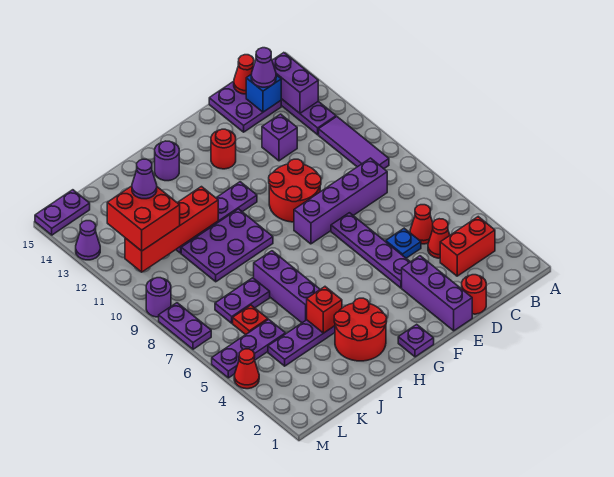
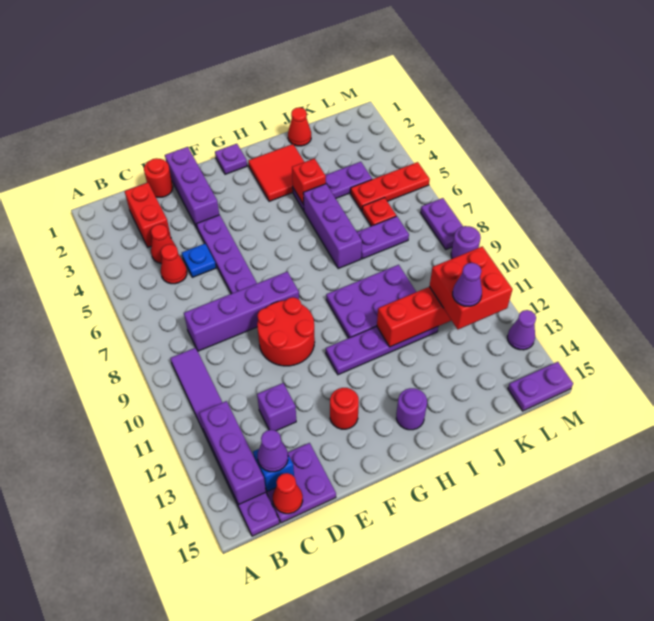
red brick B3:C3 level 1 -> red brick C2:C3 level 1
purple brick B13:B14 level 2 -> purple brick B12:B14 level 2
red round brick H2:I3 level 1 -> red tile H2:I3 level 1
purple plate K5:M5 level 1 -> red plate K5:M5 level 1
red cone M4 level 1 -> red cone J1 level 1

